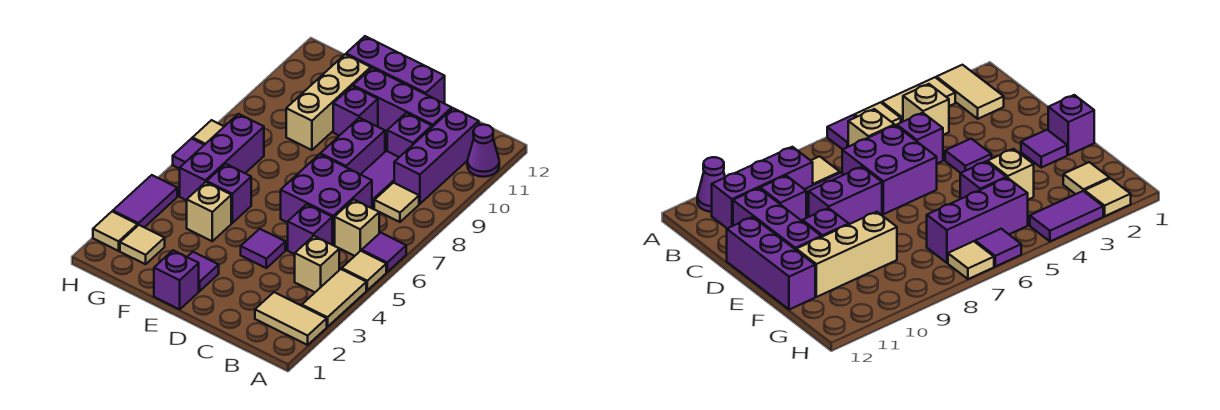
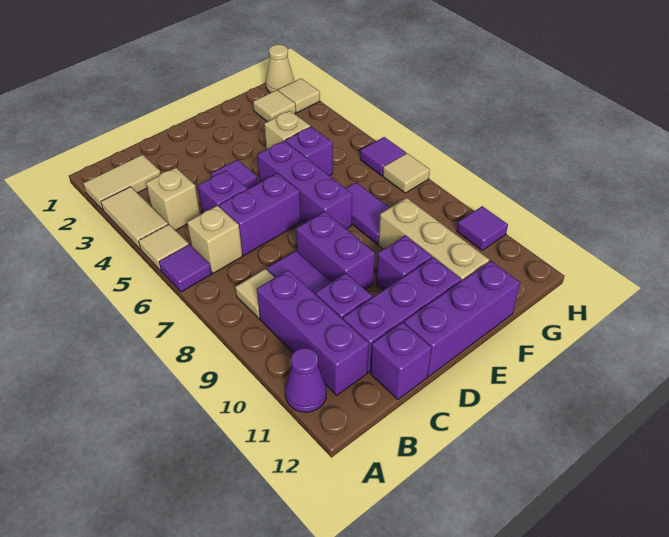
purple brick C6:D7 level 1 -> purple brick C6:D6 level 1
purple brick E1 level 1 -> purple brick C12 level 1
purple tile E2 level 1 -> purple tile H10 level 1
purple brick G5:G7 level 1 -> purple brick E5:E7 level 1
none -> tan cone H1 level 1
purple tile H3:H4 level 1 -> purple tile F7:F8 level 1

